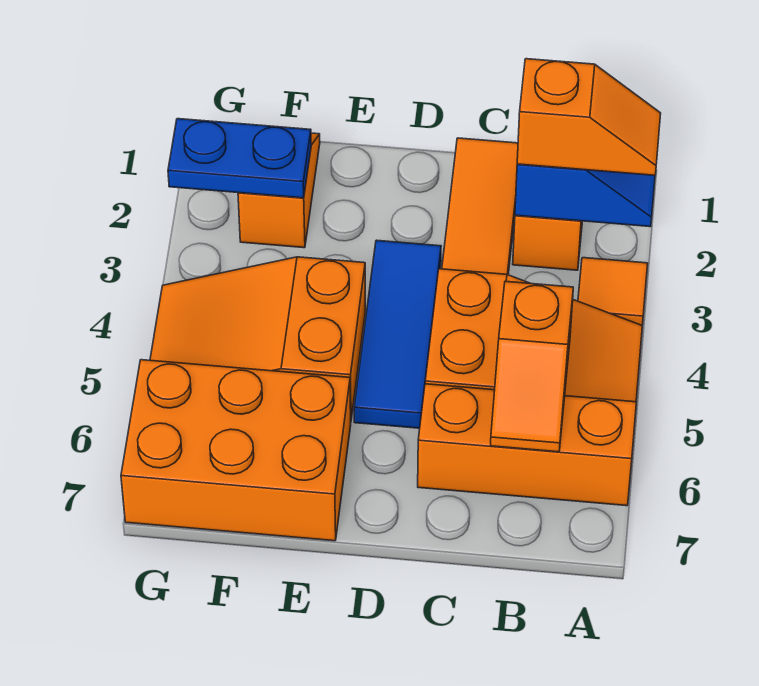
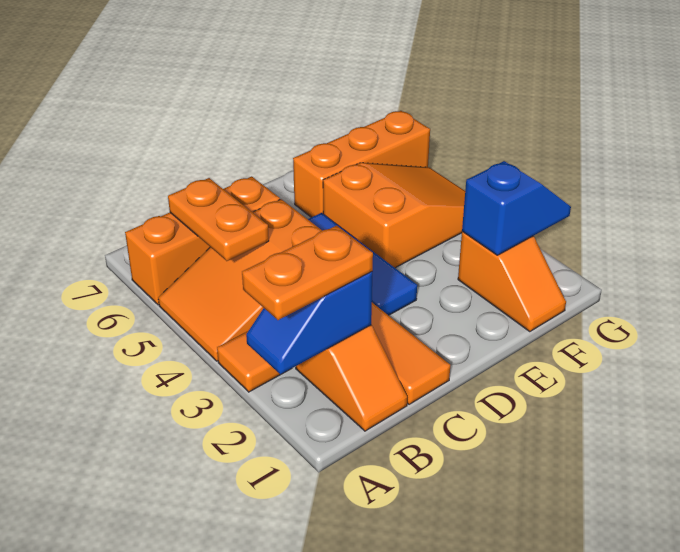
orange slope A2:B2 level 3 top B -> orange plate A2:B2 level 3
orange slope B5:B6 level 2 top 5 -> orange plate B5:B6 level 2
orange brick E6:G7 level 1 -> orange brick E6:G6 level 1
blue plate F2:G2 level 2 -> blue slope F2:G2 level 2 top F

